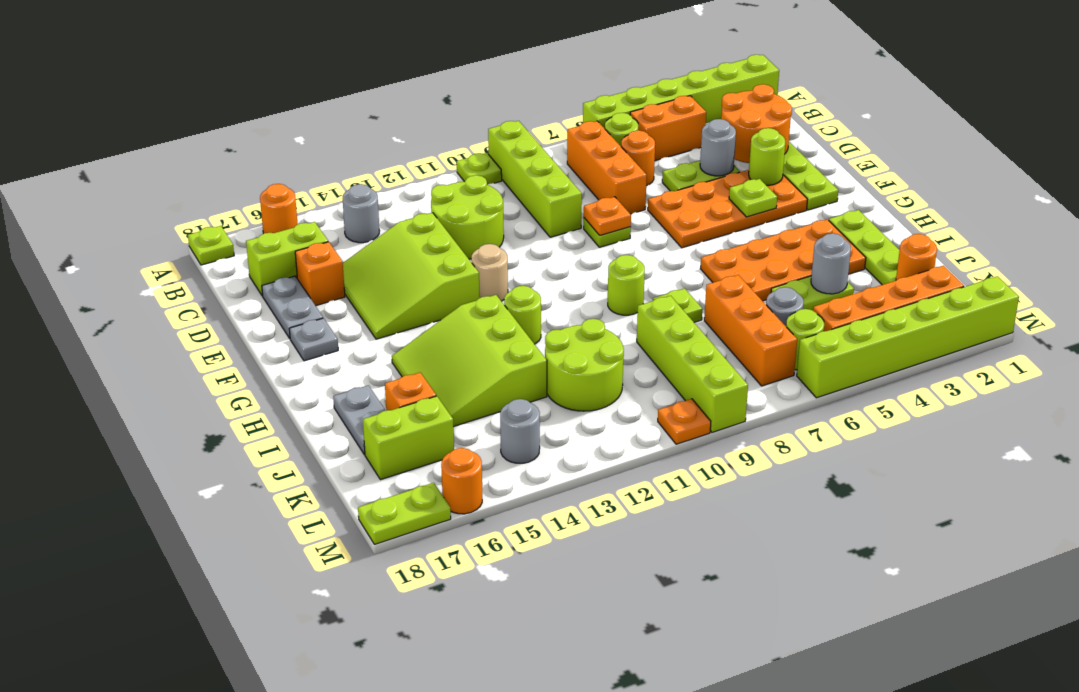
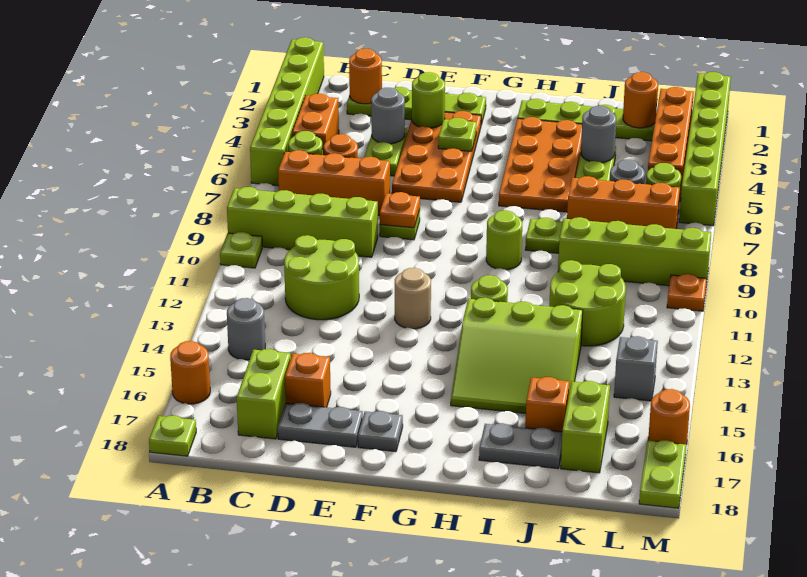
orange round brick C2:D3 level 2 -> orange round brick C2 level 2
lime slope D13:F15 level 1 top 13 -> none
grey round brick L14 level 1 -> grey brick L14 level 1

